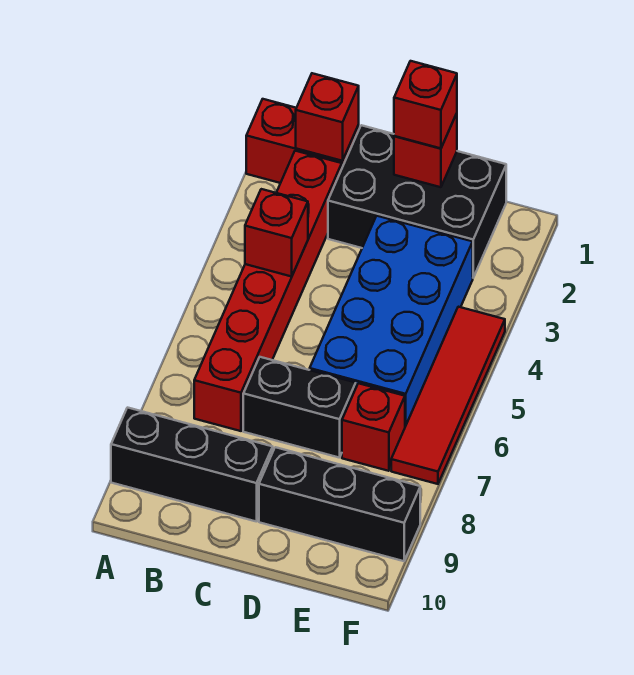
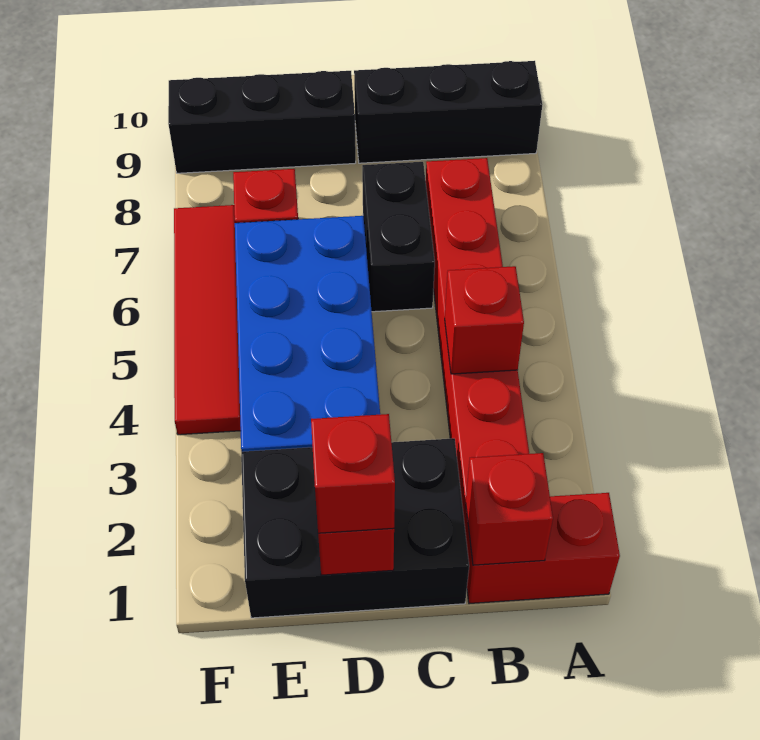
black brick C7:D7 level 1 -> black brick C6:C7 level 1

